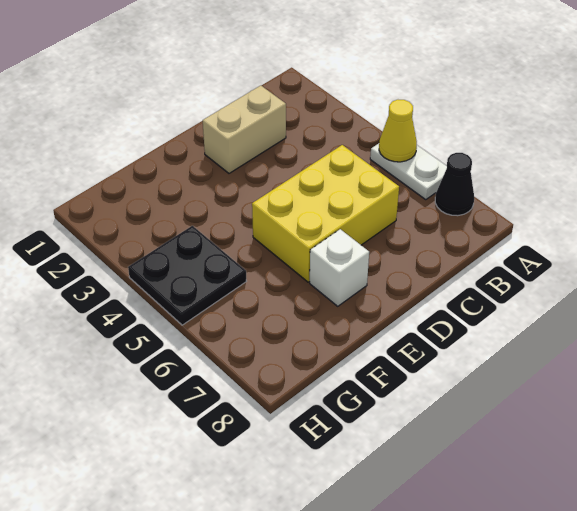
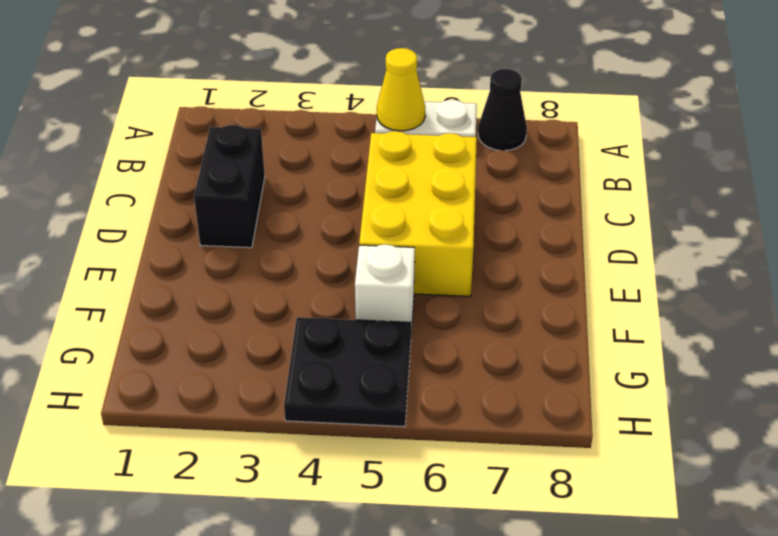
tan brick C2:D2 level 1 -> black brick C2:D2 level 1
white brick E7 level 1 -> white brick F5 level 1

